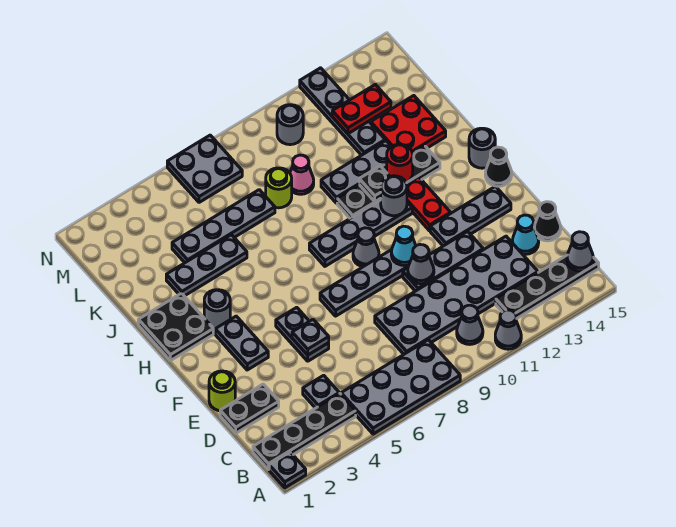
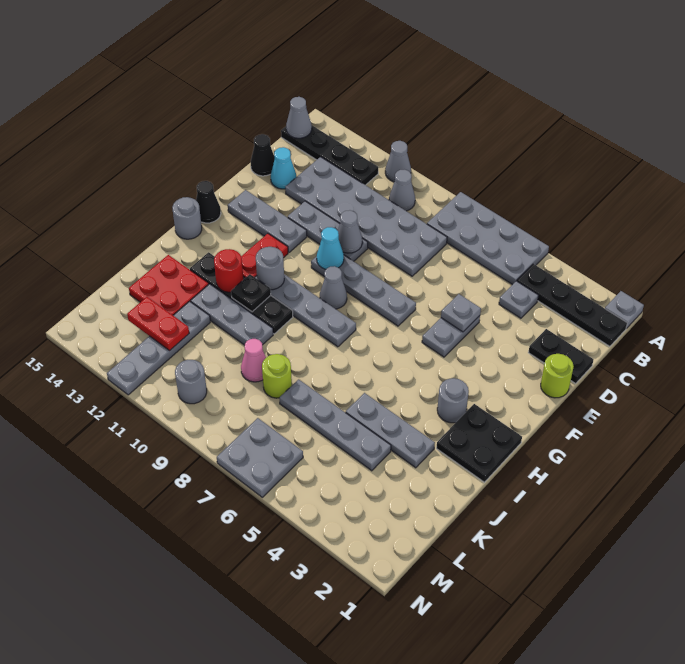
grey plate F3:G3 level 1 -> none

